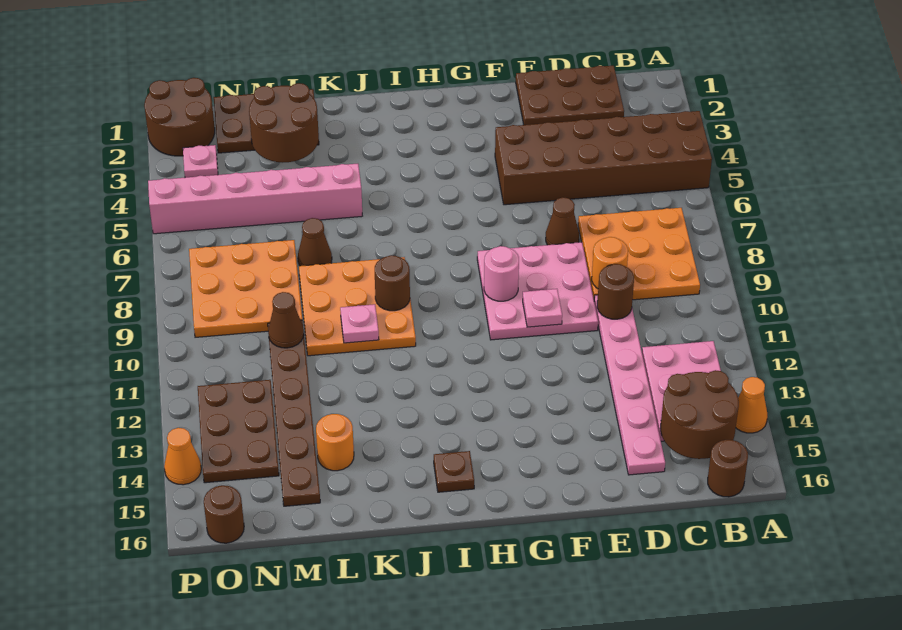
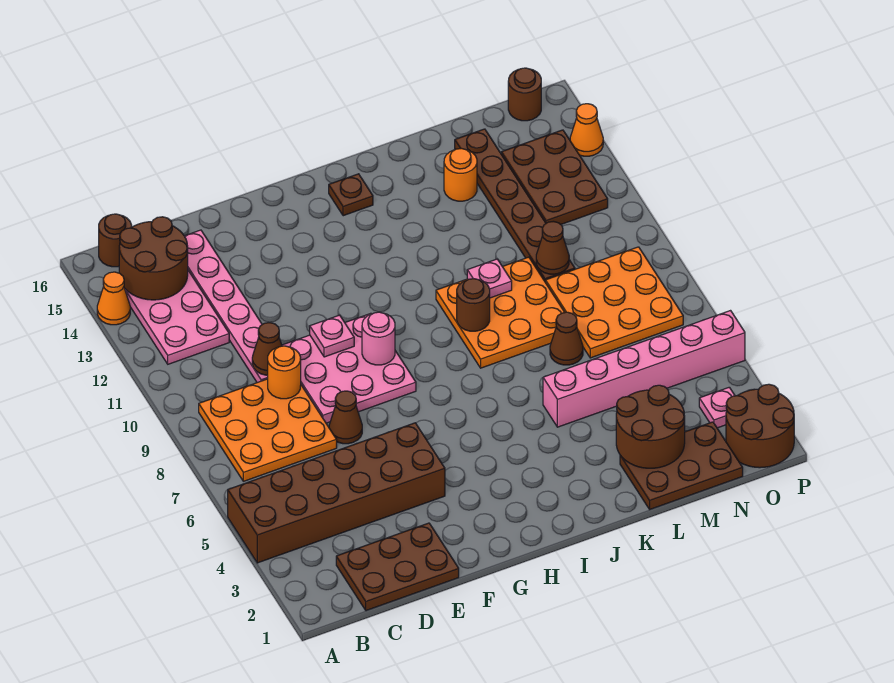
brown round brick D10 level 2 -> brown cone D10 level 2

